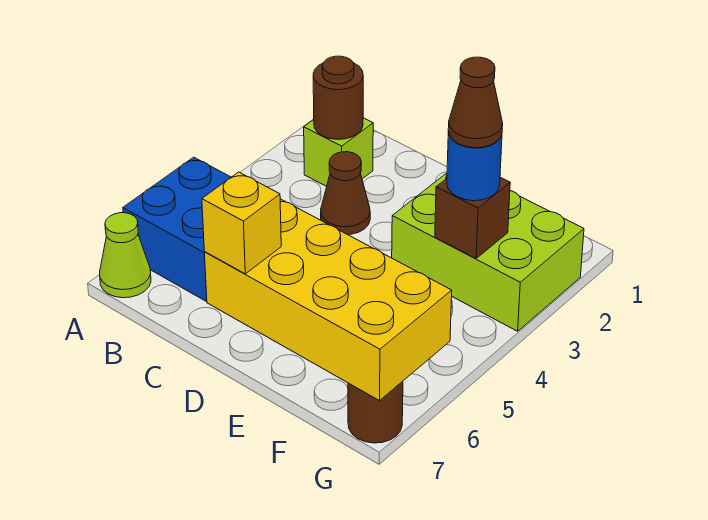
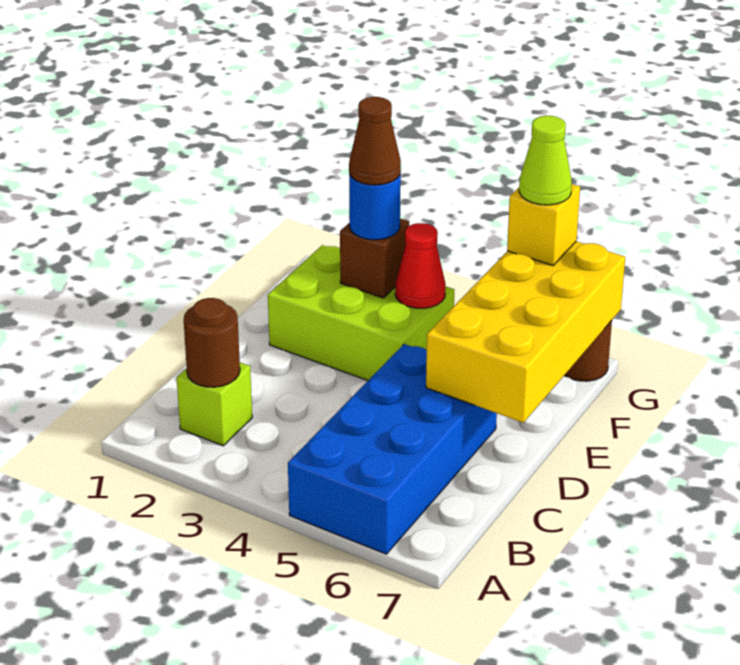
lime cone A7 level 1 -> lime cone G6 level 4
brown cone C3 level 1 -> none
yellow brick D7 level 3 -> yellow brick G6 level 3
lime brick E2:G3 level 1 -> lime brick E2:F4 level 1
none -> red cone F4 level 2

